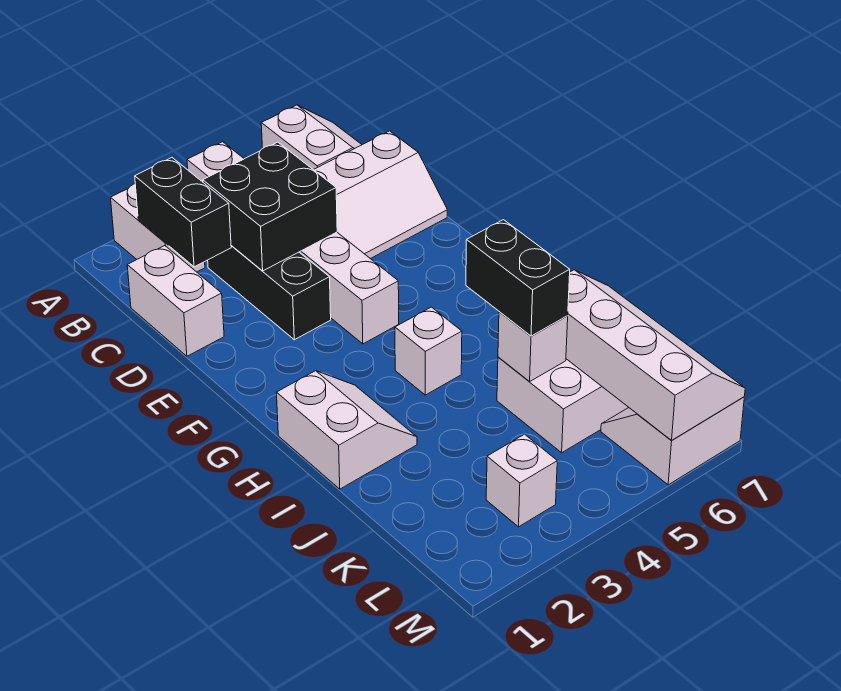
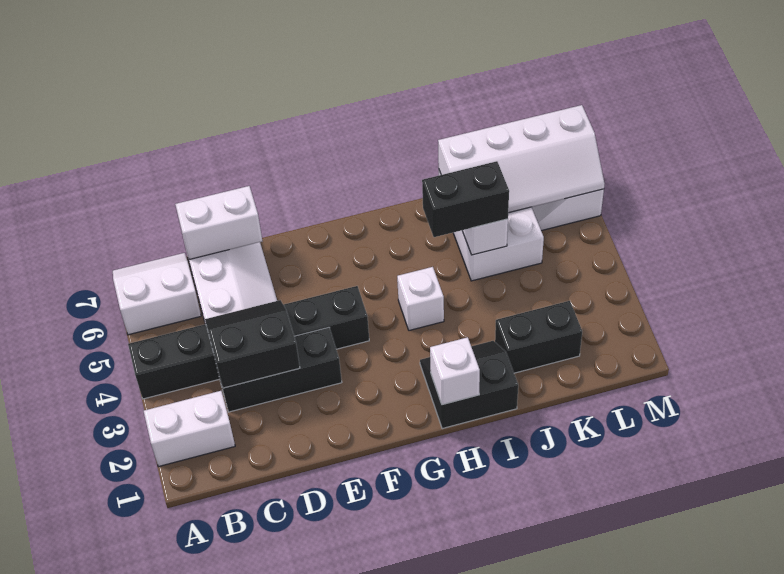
white brick A4:F4 level 1 -> black brick A4:F4 level 1
black brick B2:C2 level 2 -> black brick J2:K2 level 1
white brick C1:D1 level 1 -> white brick C7:D7 level 2
black brick C3:D4 level 2 -> black slope C3:D4 level 2 top 3
white slope H1:I2 level 1 top 1 -> black slope H1:I2 level 1 top 1
white slope J6:M7 level 2 top 6 -> white slope J6:M7 level 2 top 7
white brick L3 level 1 -> white brick H1 level 2

